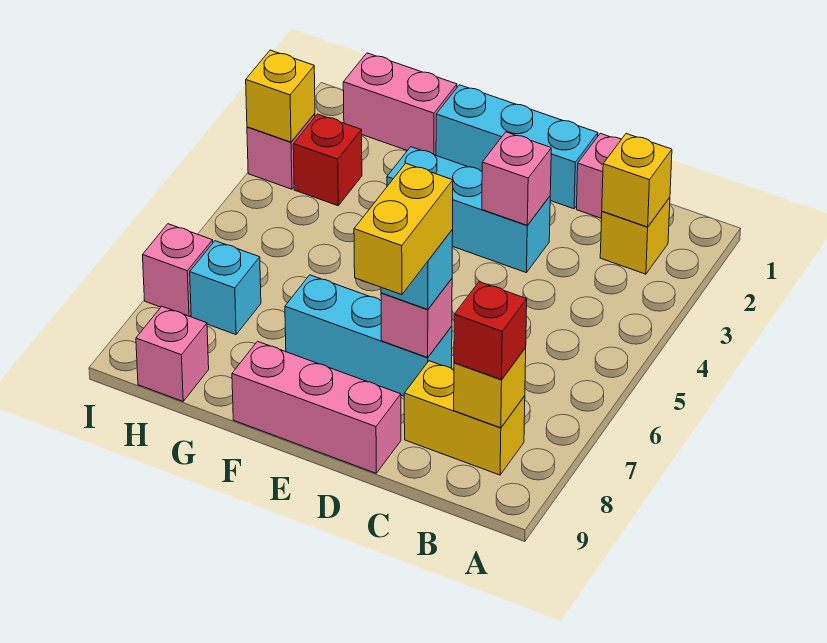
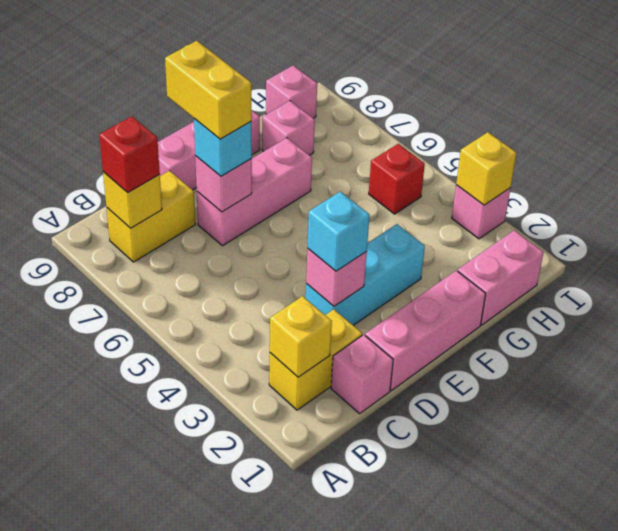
yellow brick B2 level 1 -> yellow brick B2:C2 level 1
cyan brick D1:F1 level 1 -> pink brick D1:F1 level 1
cyan brick D7:F7 level 1 -> pink brick D7:F7 level 1
red brick H3 level 1 -> red brick H5 level 1
cyan brick H7 level 1 -> cyan brick D3 level 3
pink brick I7 level 1 -> pink brick G8 level 1

